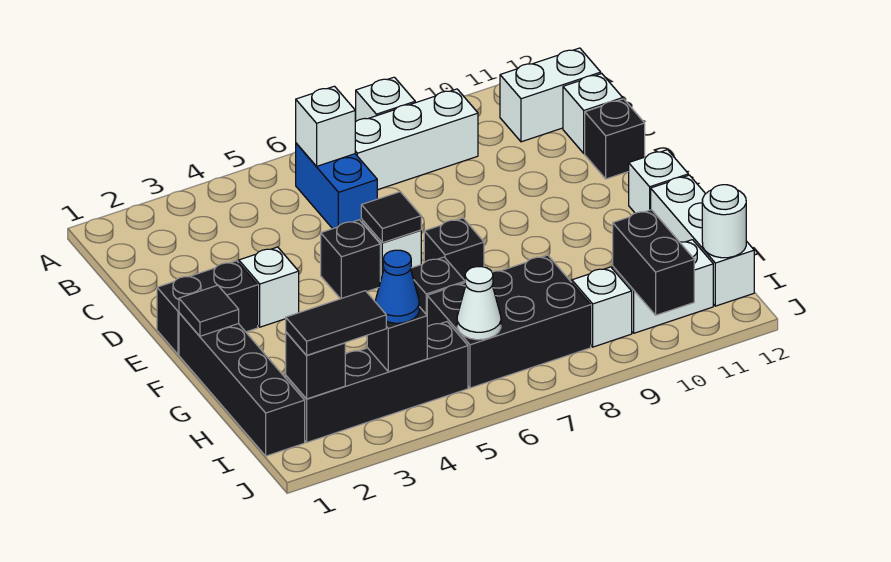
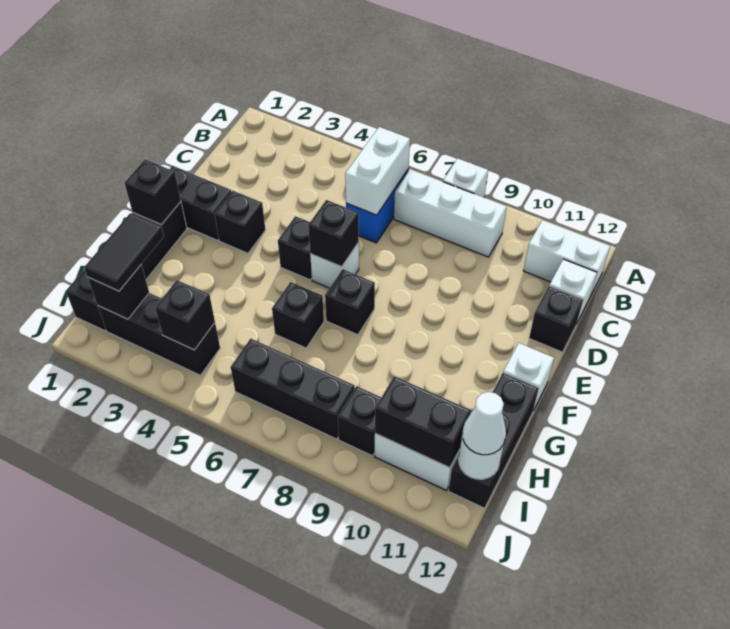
white brick B6 level 2 -> white brick B6:C6 level 2
white brick E3 level 1 -> black brick E3 level 1
black tile E6 level 2 -> black brick E6 level 2
black tile F1 level 2 -> black brick F1 level 2
white brick G12:I12 level 1 -> black brick G12:I12 level 1
black brick H6:I8 level 1 -> black brick I6:I8 level 1
black brick I2:I5 level 1 -> black brick I2:I4 level 1
black tile I2:I3 level 3 -> black tile H2:I2 level 3
blue cone I4 level 3 -> none
white cone I6 level 2 -> white cone I12 level 3
white brick I9 level 1 -> black brick I9 level 1
black brick I10:J10 level 2 -> black brick I10:I11 level 2

